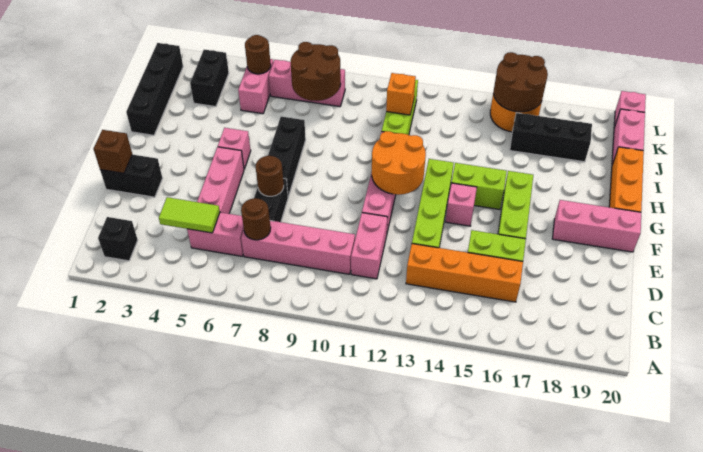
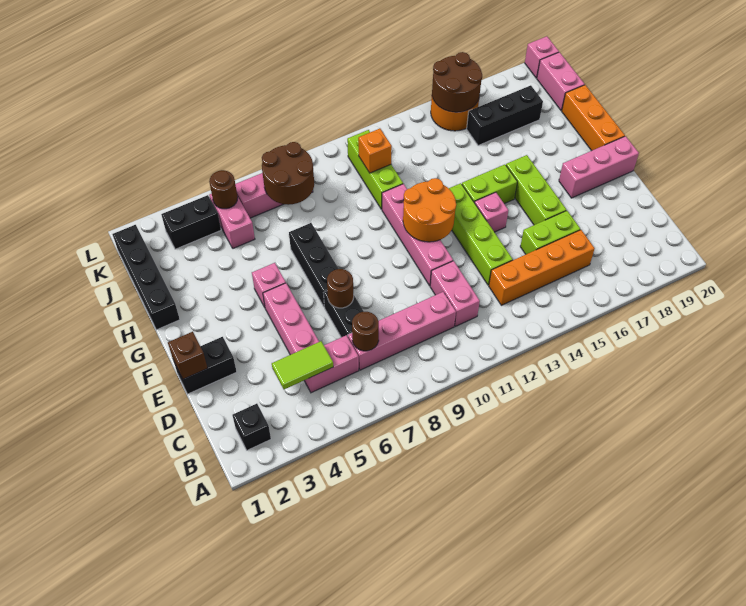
black brick J3:K3 level 1 -> black brick K3:K4 level 1

